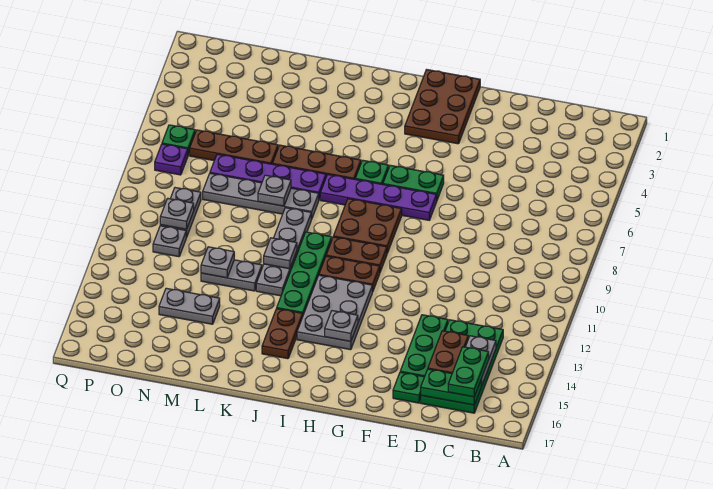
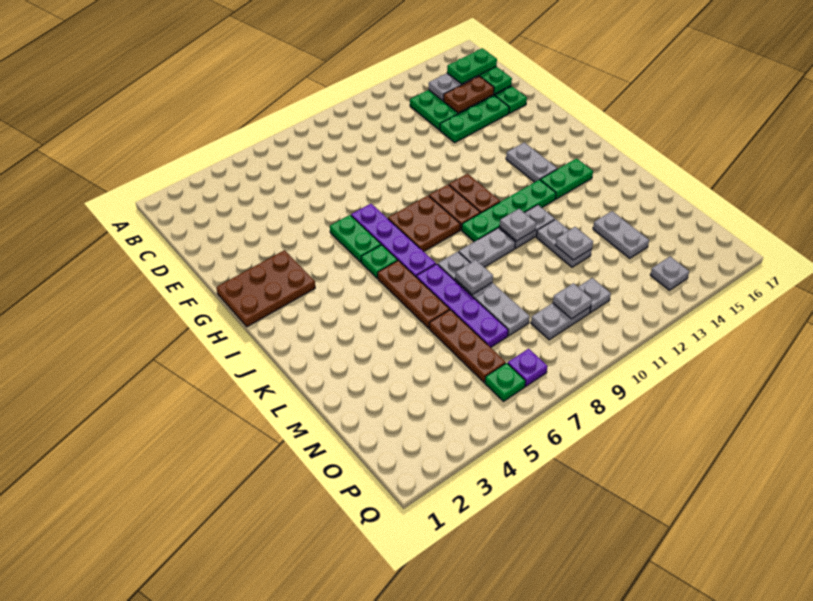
grey plate H12:I14 level 1 -> grey plate H14:I14 level 1
grey plate H14 level 2 -> grey plate P14 level 1
brown plate J14:J15 level 1 -> green plate J14:J15 level 1

